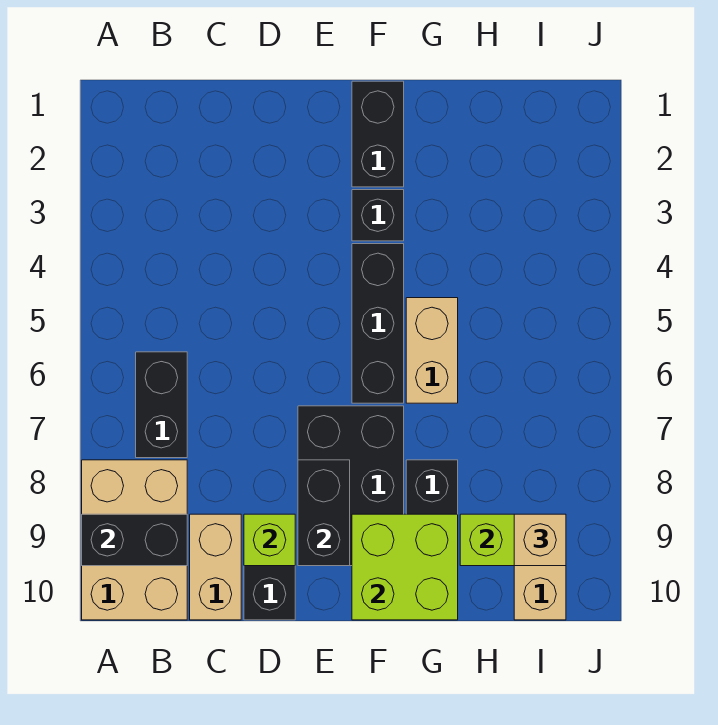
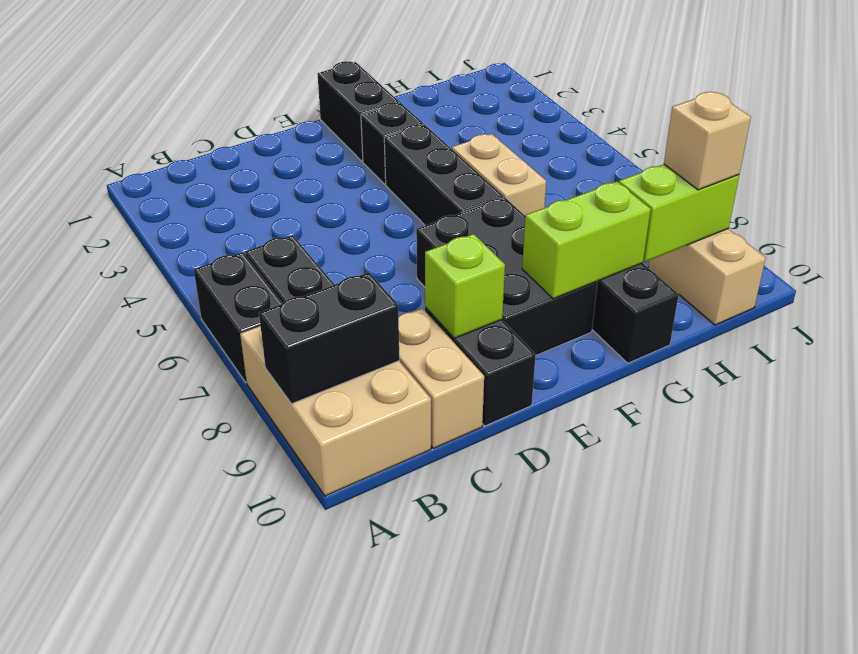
black brick E8:E9 level 2 -> black brick A6:A7 level 1
lime brick F9:G10 level 2 -> lime brick F9:G9 level 2

